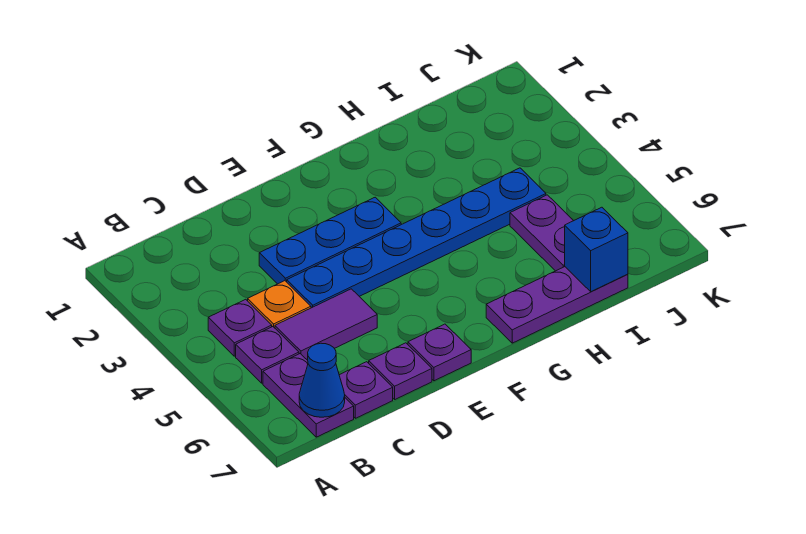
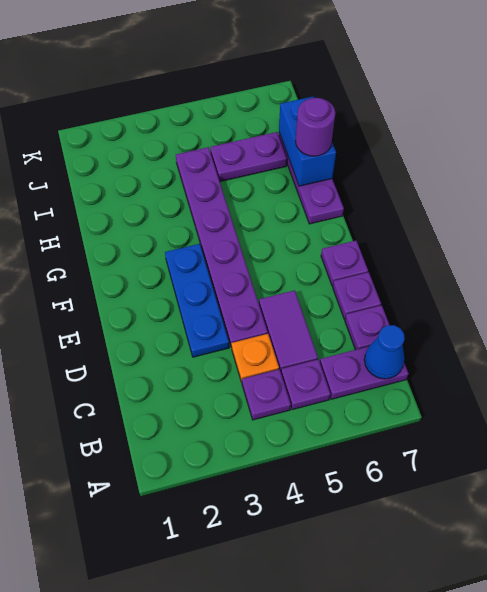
blue plate D4:I4 level 1 -> purple plate D4:I4 level 1
none -> purple round brick H7 level 3
blue brick I7 level 2 -> blue brick H7:I7 level 2

